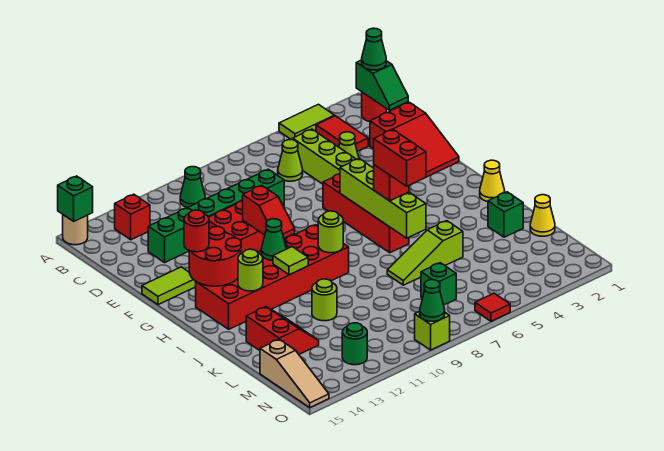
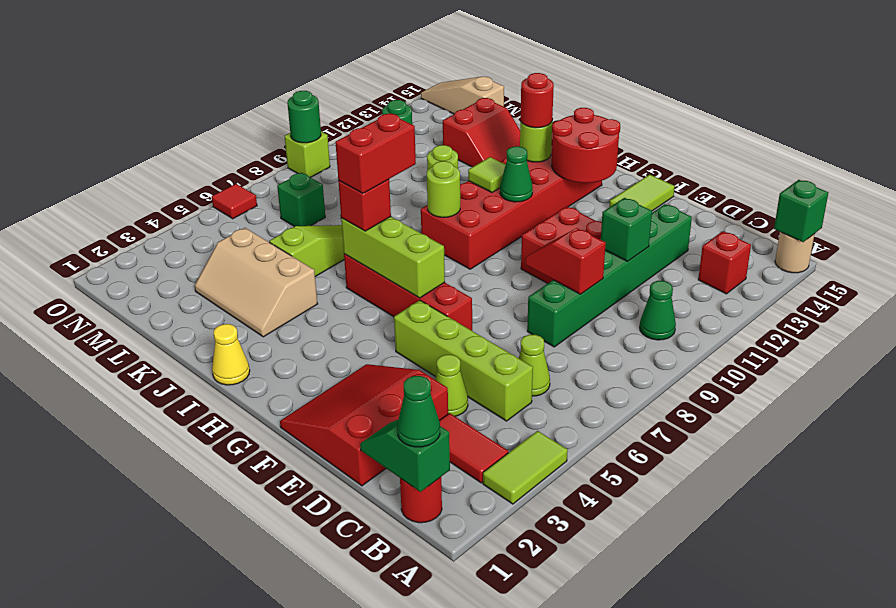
red slope D1:F2 level 1 top D -> red slope D1:F3 level 1 top D
red slope F10:G10 level 2 top F -> red slope D9:E9 level 2 top D
lime brick G6:J6 level 2 -> lime brick G6:I6 level 2
red round brick G14 level 3 -> red round brick I13 level 3
red brick I6:J6 level 4 -> red brick I6:I7 level 4
none -> tan slope J3:L4 level 1 top 4
green brick K2 level 1 -> green brick D11 level 2
red slope K13:L14 level 1 top 14 -> red slope K13:L14 level 1 top L
yellow cone L1 level 1 -> none
green cone O9 level 2 -> green round brick O9 level 2

